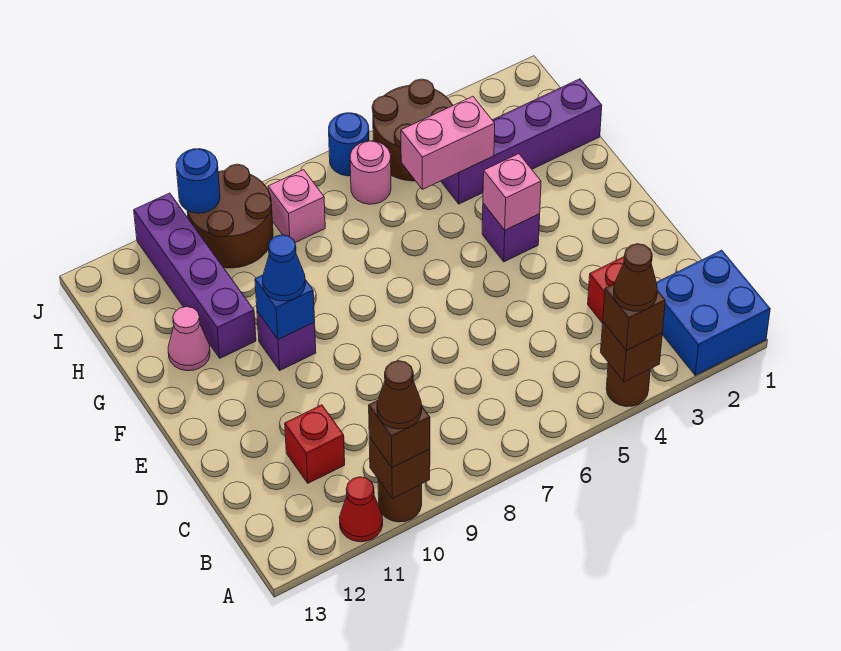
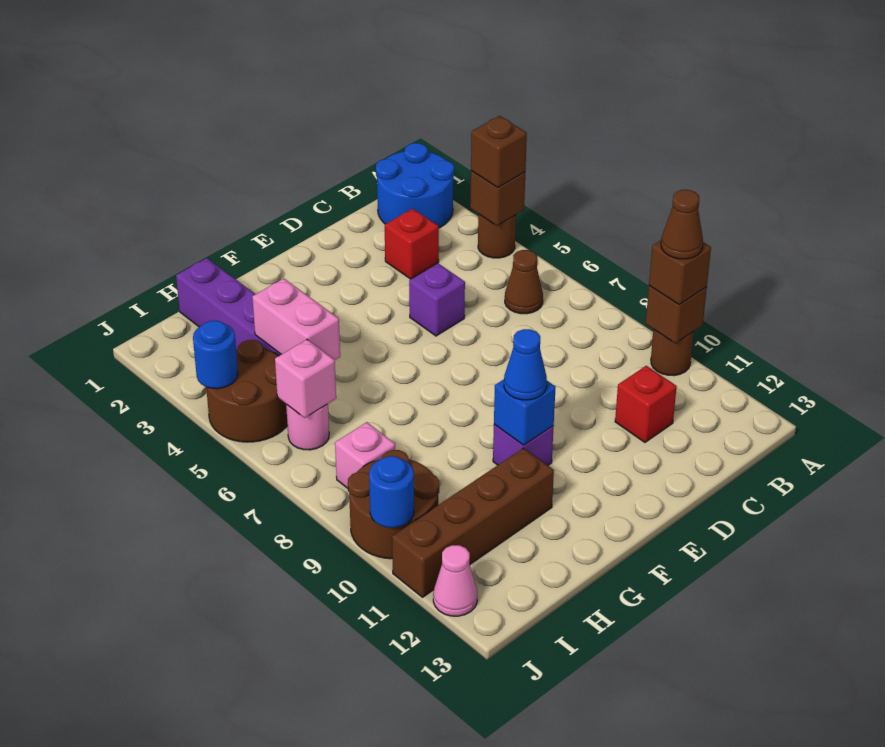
blue brick A1:B2 level 1 -> blue round brick A1:B2 level 1
brown cone A4 level 4 -> brown cone B6 level 1
red cone A11 level 1 -> none
purple brick F4 level 1 -> purple brick D5 level 1
pink brick F4 level 2 -> pink brick I6 level 2
purple brick G11:J11 level 1 -> brown brick G11:J11 level 1
pink cone G12 level 1 -> pink cone J12 level 1
blue round brick J6 level 1 -> blue round brick J4 level 2

